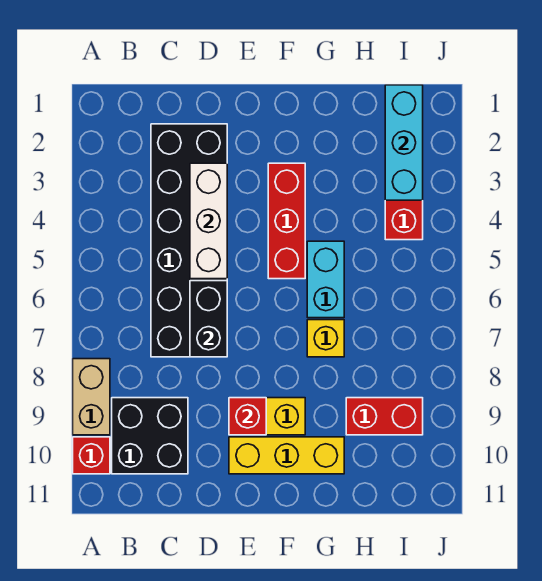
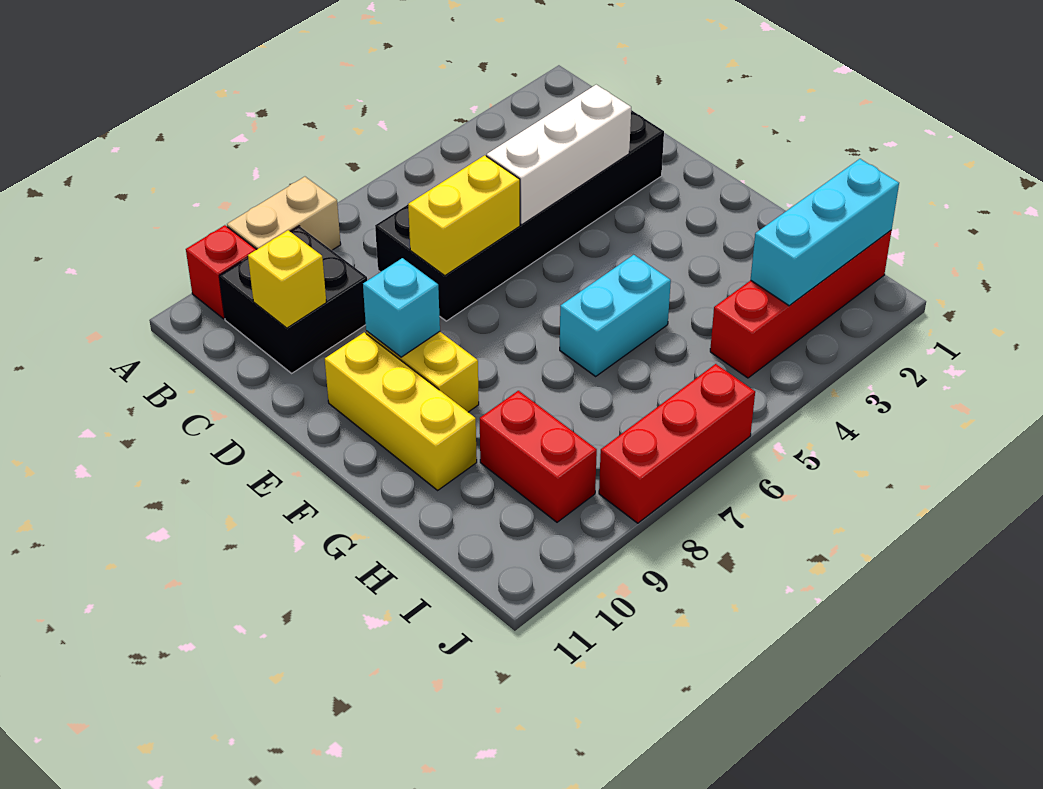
black brick D6:D7 level 2 -> yellow brick D6:D7 level 2
red brick E9 level 2 -> cyan brick E9 level 2
red brick F3:F5 level 1 -> red brick J6:J8 level 1
yellow brick G7 level 1 -> yellow brick C10 level 2

